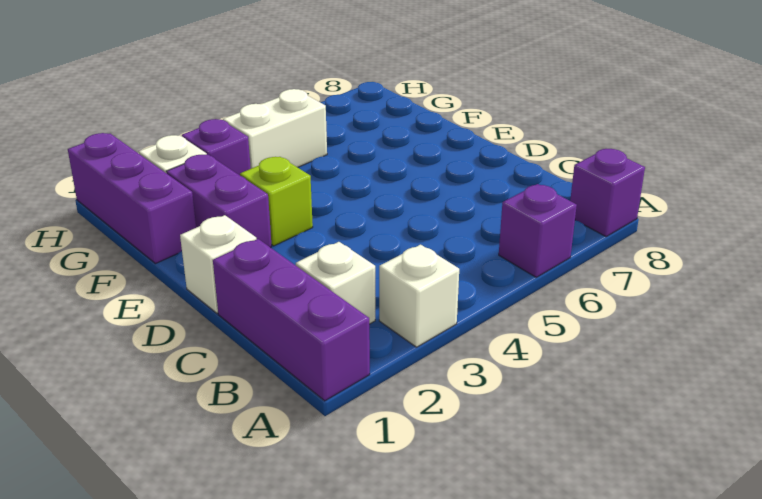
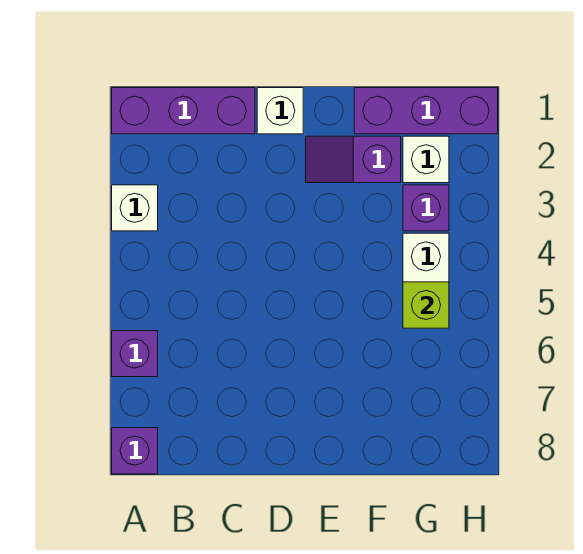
white brick B2 level 1 -> none
purple brick E2:F2 level 1 -> purple slope E2:F2 level 1 top F
lime brick E3 level 1 -> lime brick G5 level 2

